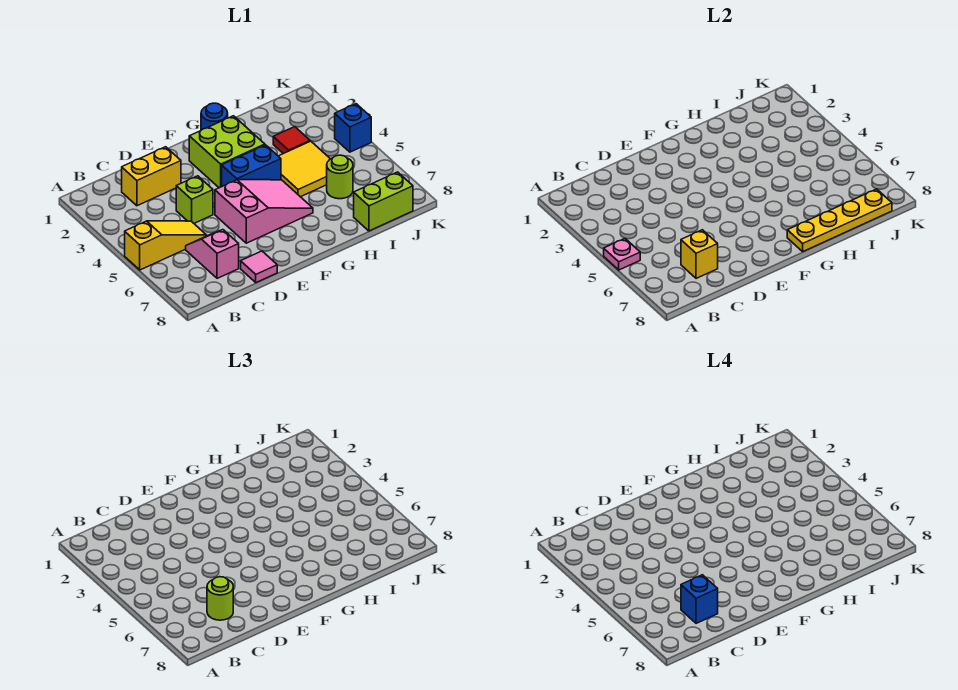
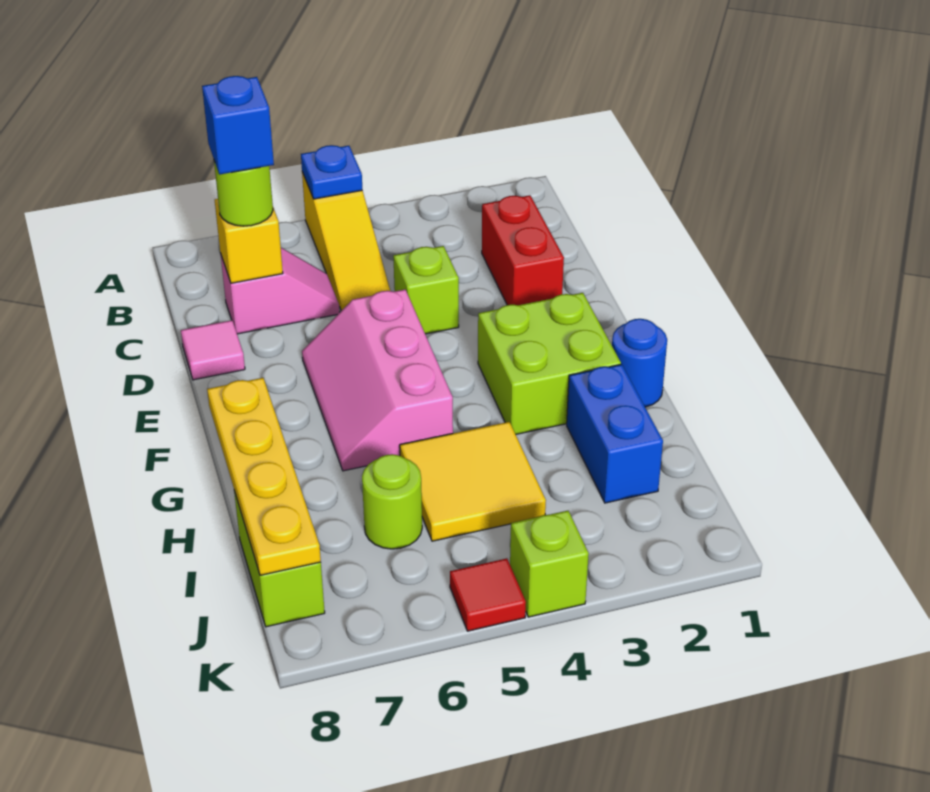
pink plate A5 level 2 -> blue plate A5 level 2
yellow brick C2:D2 level 1 -> red brick C2:D2 level 1
pink slope E5:G6 level 1 top E -> pink slope E5:G6 level 1 top 5
blue brick F4:G4 level 1 -> blue brick H2:I2 level 1
red tile I3 level 1 -> red tile K5 level 1
blue brick K4 level 1 -> lime brick K4 level 1

